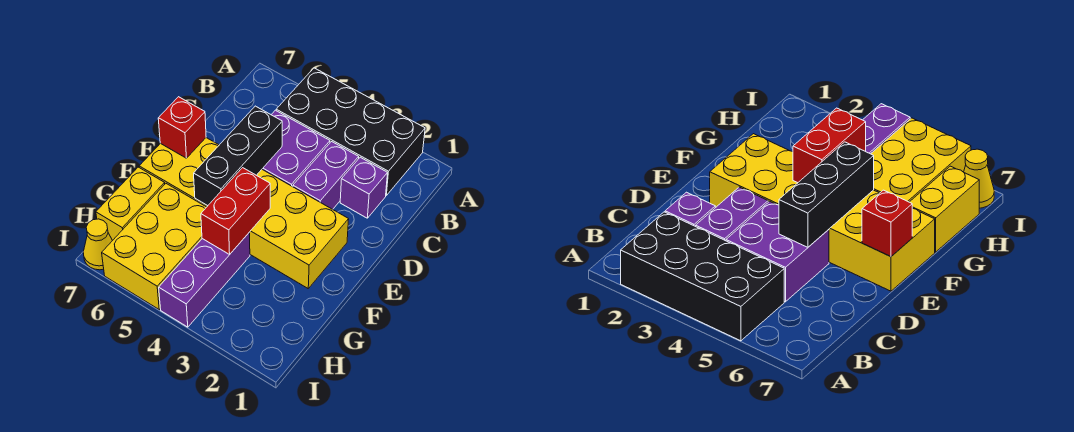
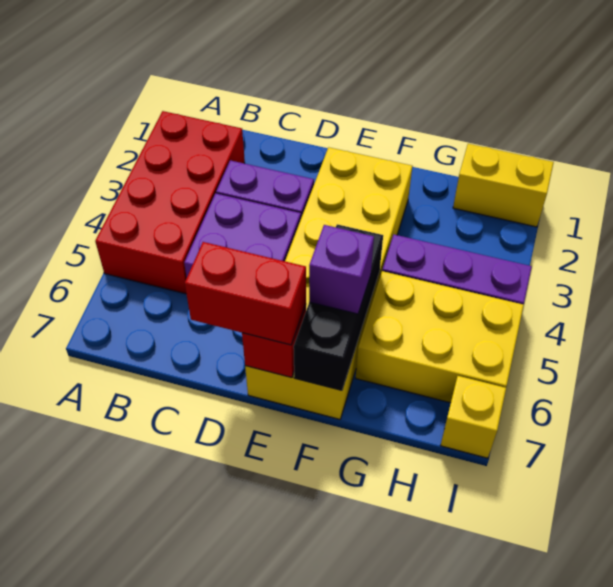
black brick A2:B5 level 1 -> red brick A2:B5 level 1
purple brick C2 level 1 -> purple brick F6 level 3
black brick D5:F5 level 2 -> black brick F5:F7 level 2
red brick F4:G4 level 2 -> red brick D7:E7 level 3
yellow brick G7:H7 level 1 -> yellow brick H1:I1 level 1
yellow cone I7 level 1 -> yellow brick I7 level 1

